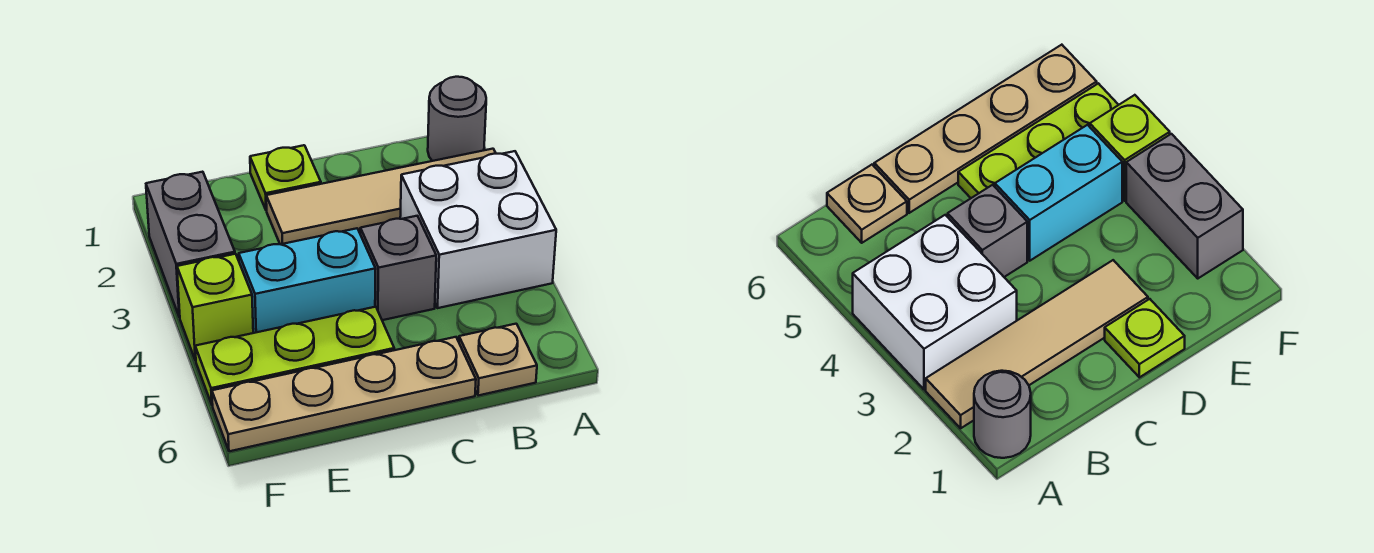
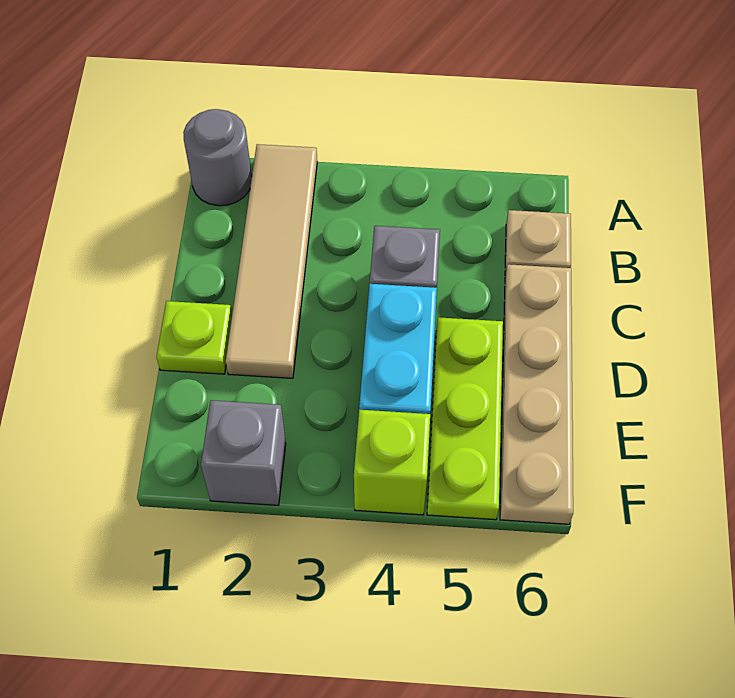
white brick A3:B4 level 1 -> none
grey brick F2:F3 level 1 -> grey brick F2 level 1

